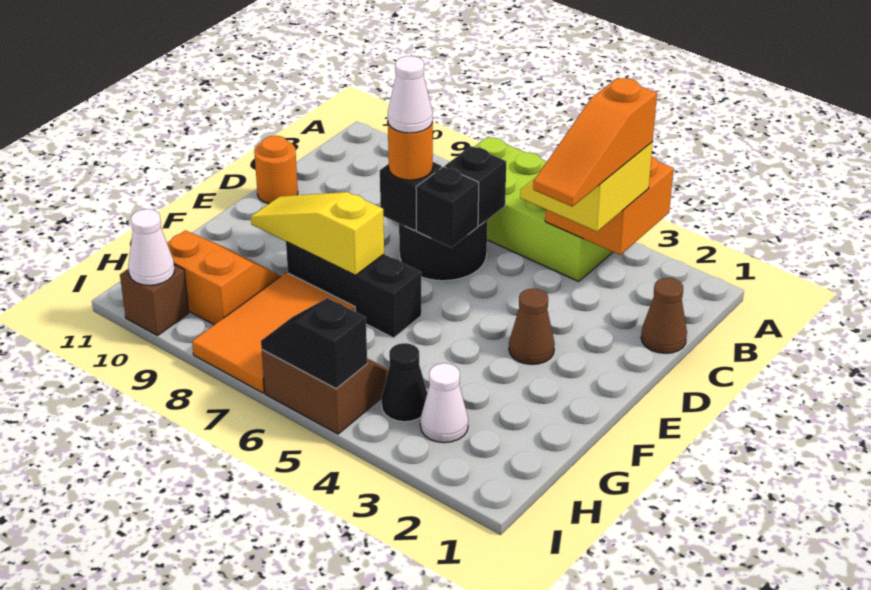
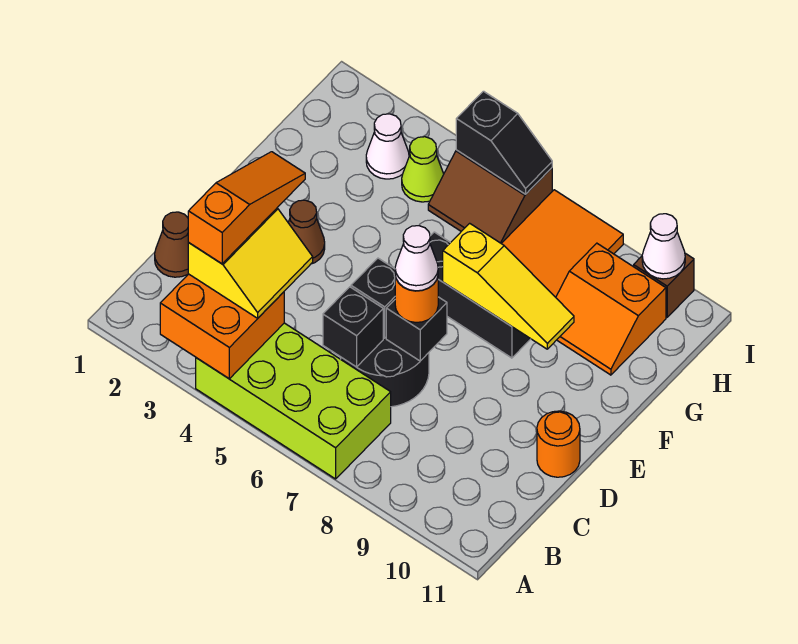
black cone H4 level 1 -> lime cone H4 level 1

